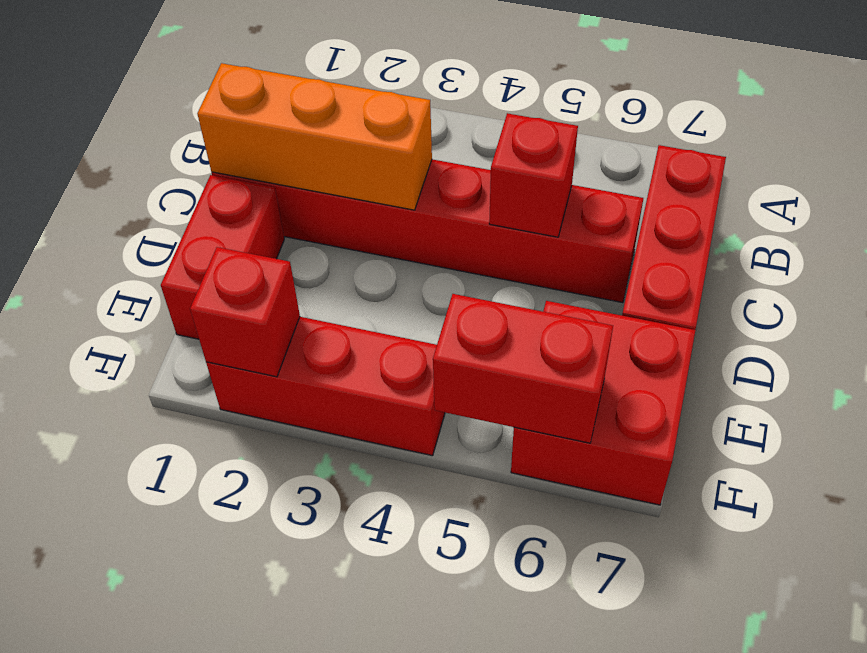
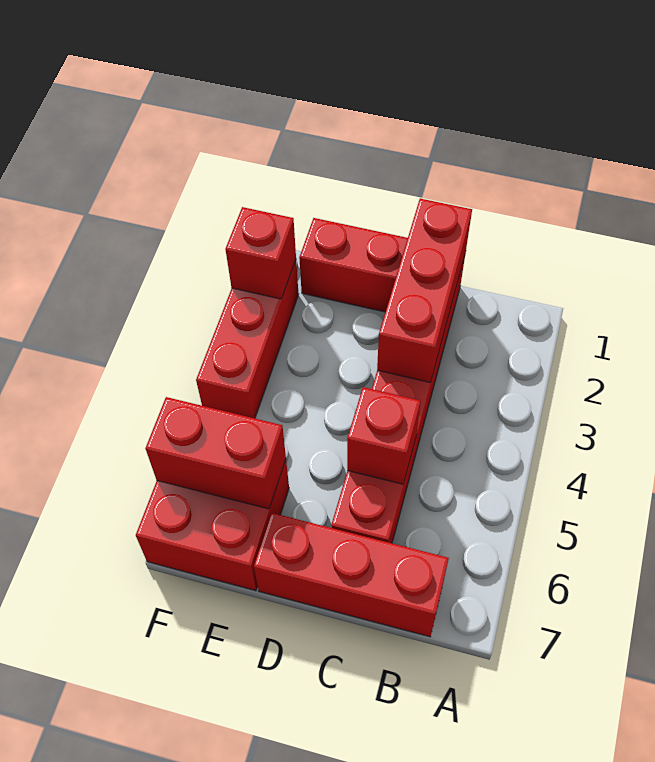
orange brick C1:C3 level 2 -> red brick C1:C3 level 2
red brick F5:F6 level 2 -> red brick E6:F6 level 2

